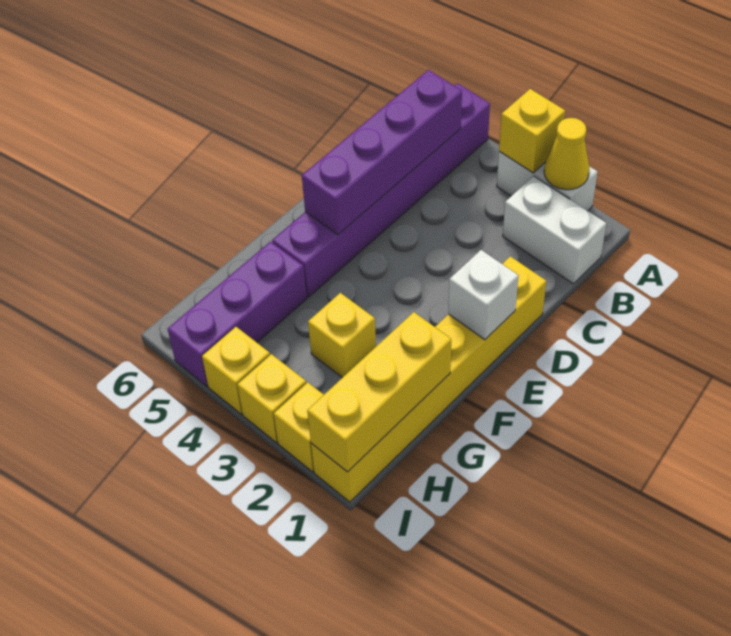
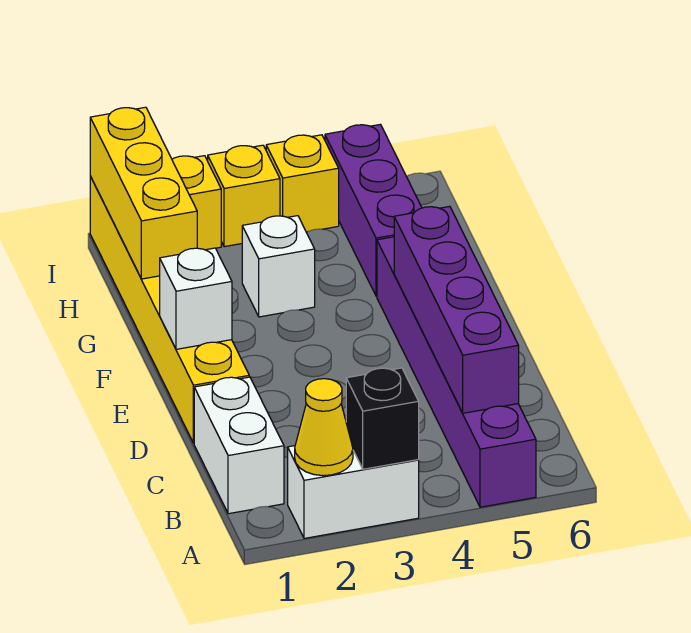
yellow brick A3 level 2 -> black brick A3 level 2
white brick B1:B2 level 1 -> white brick B1:C1 level 1
yellow brick G3 level 1 -> white brick G3 level 1

